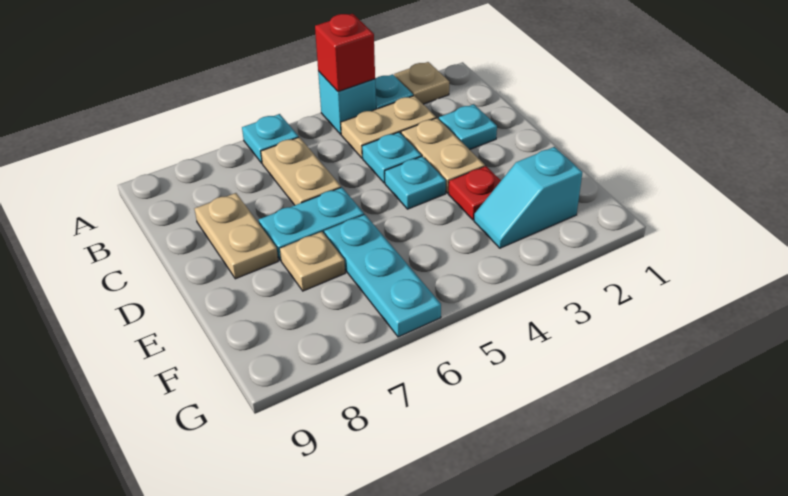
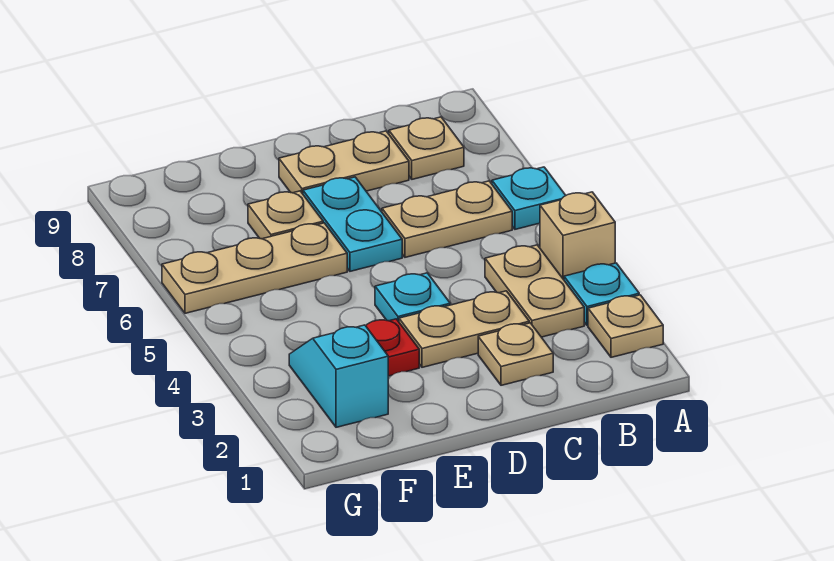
cyan brick A4 level 1 -> tan brick A4 level 1
red brick A4 level 2 -> none
none -> tan plate B8 level 1
cyan plate C2 level 1 -> tan plate C2 level 1
cyan plate C4 level 1 -> none
cyan plate E6:G6 level 1 -> tan plate E6:G6 level 1

